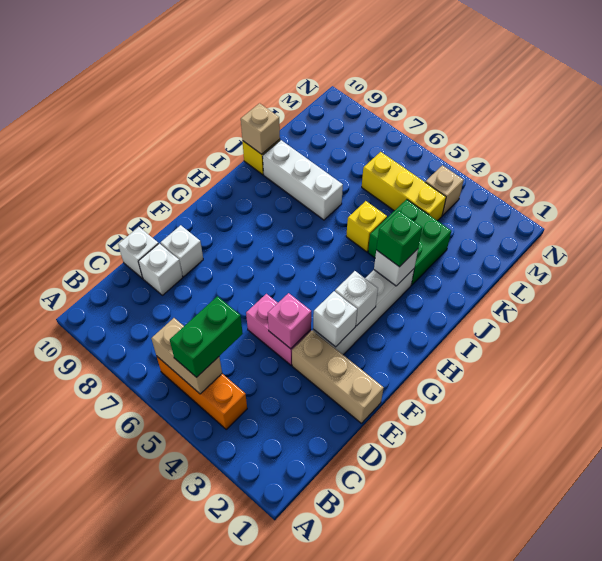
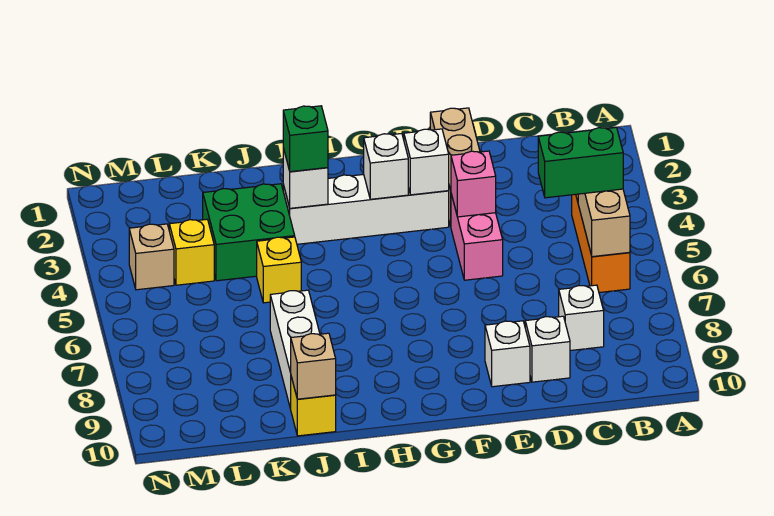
white brick D10 level 1 -> white brick C8 level 1
yellow brick L4:L6 level 1 -> yellow brick L4 level 1

